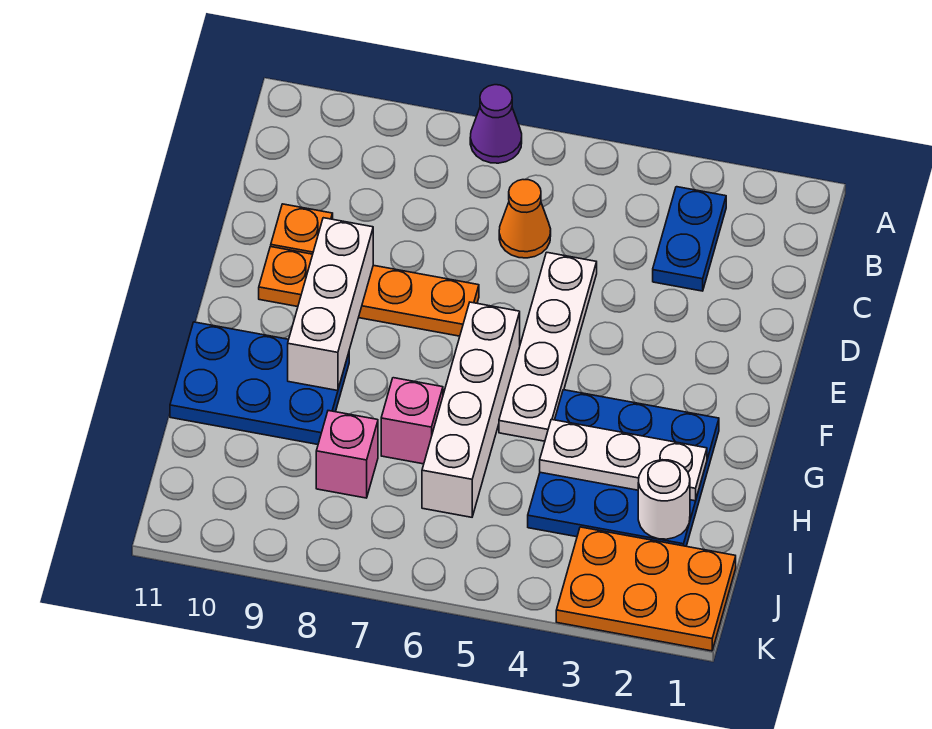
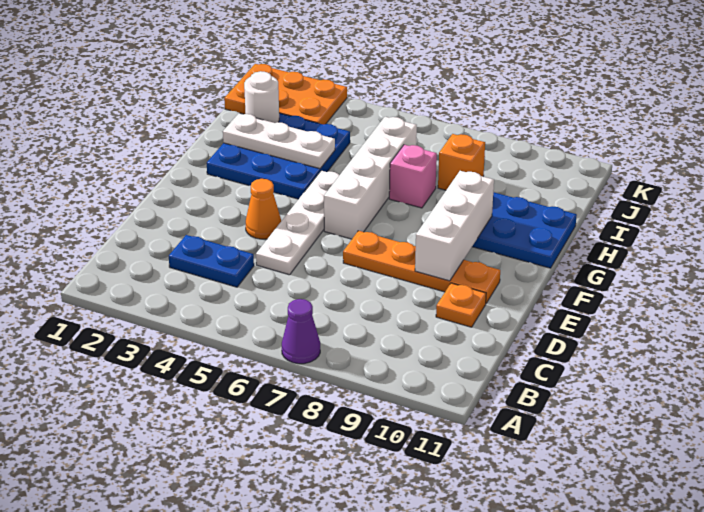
blue plate B3:C3 level 1 -> blue plate C3:C4 level 1
orange cone C6 level 1 -> orange cone E4 level 1
pink brick I8 level 1 -> orange brick I8 level 1

